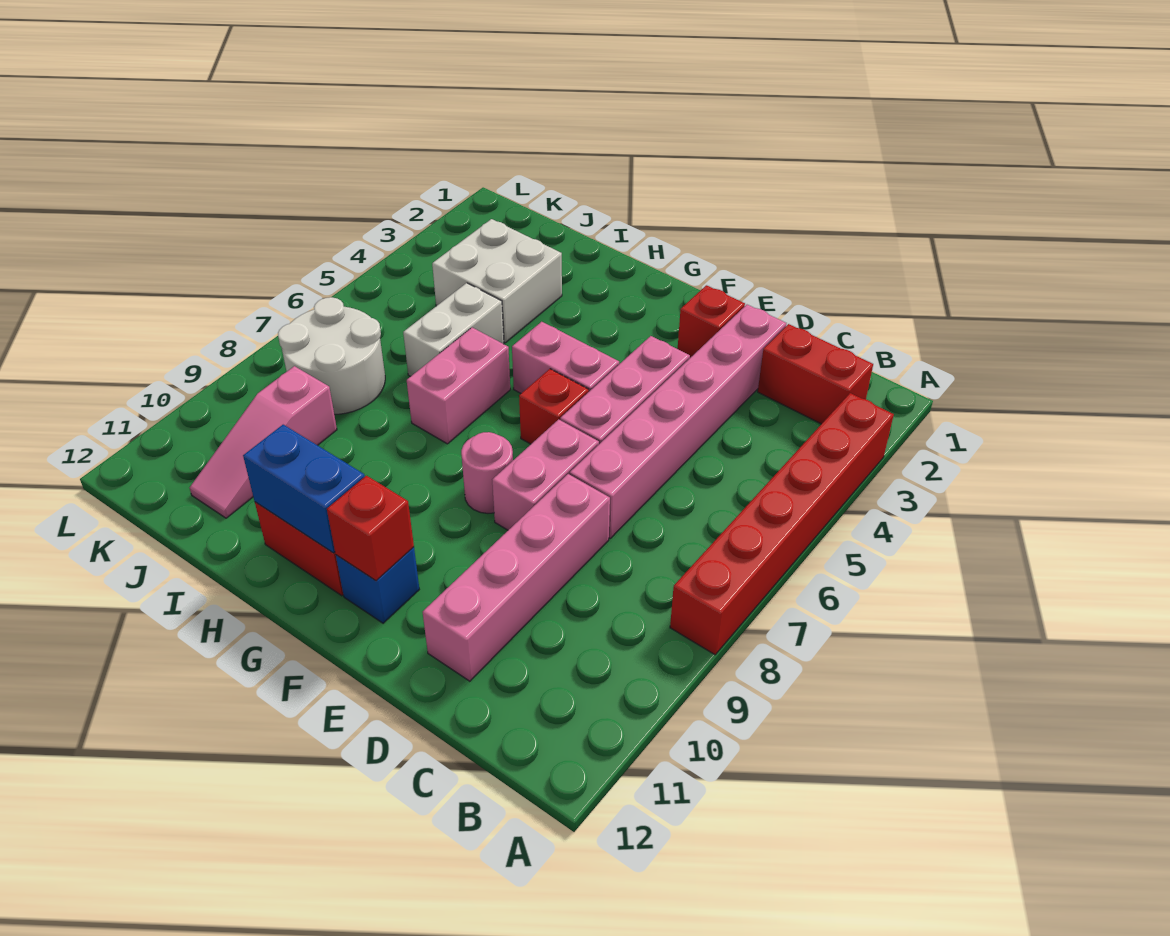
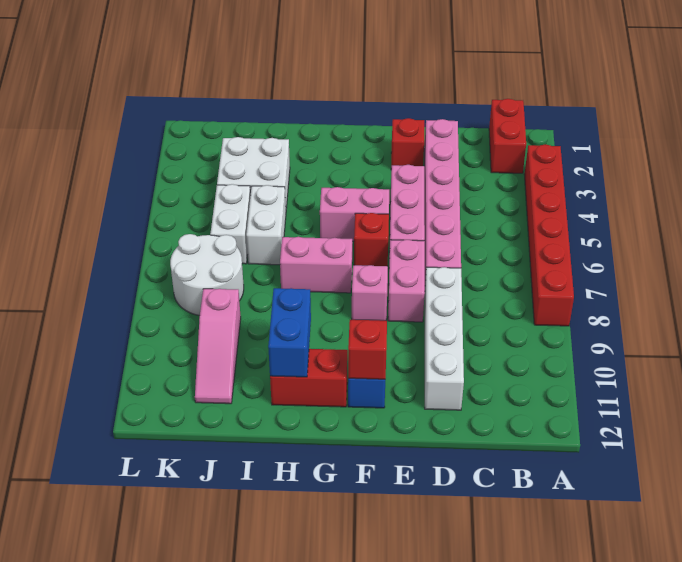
red brick B2:C2 level 1 -> red brick B1:B2 level 1
pink brick D8:D11 level 1 -> white brick D8:D11 level 1
pink round brick F8 level 1 -> pink brick F8 level 1
blue brick G11:H11 level 2 -> blue brick H10:H11 level 2
pink brick H6:H7 level 1 -> pink brick G7:H7 level 1
none -> white brick J5:J6 level 1

